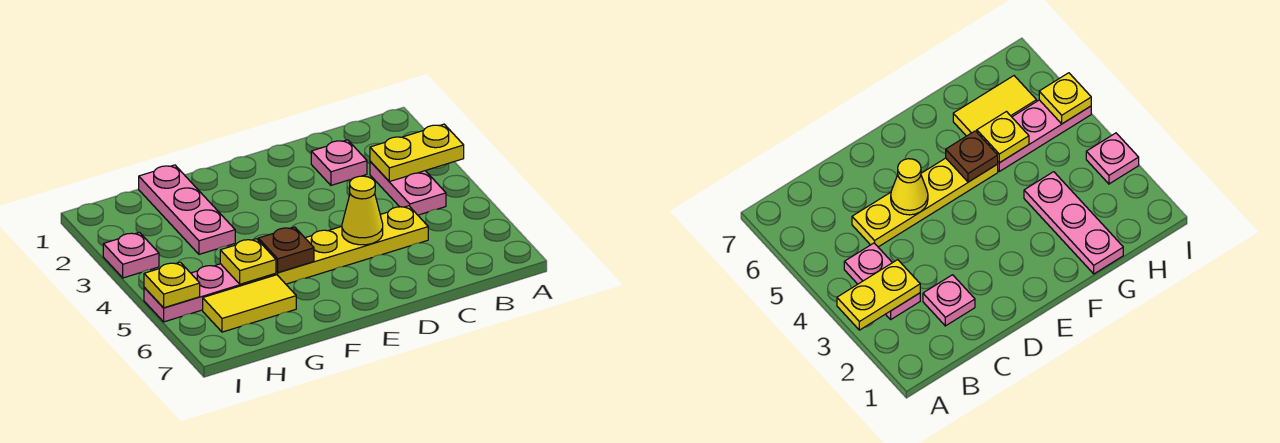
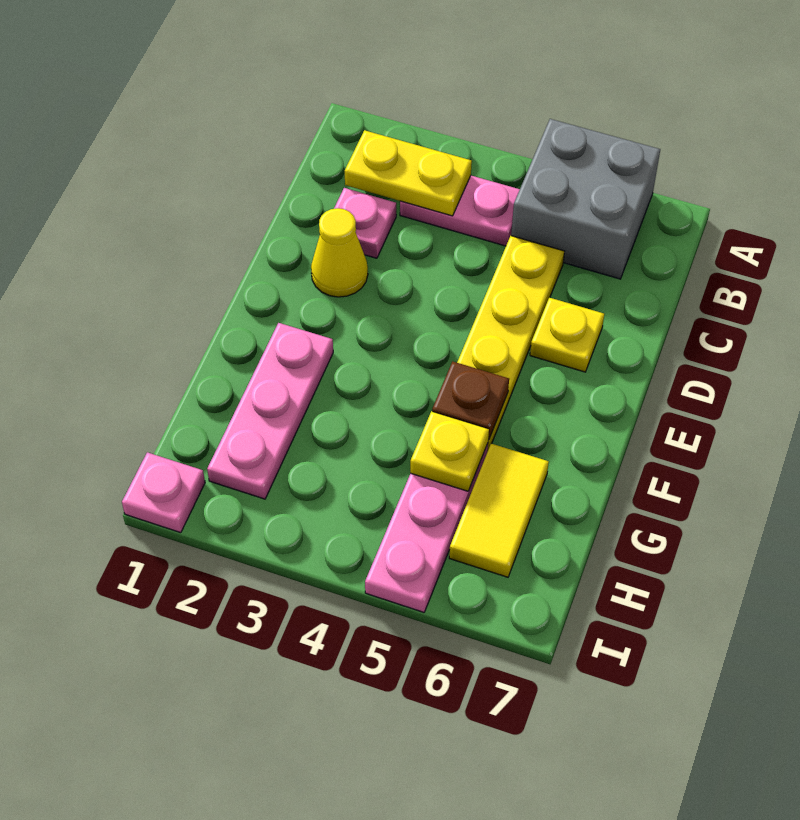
yellow plate A3:B3 level 2 -> yellow plate B2:B3 level 2
none -> grey brick A5:B6 level 1
yellow cone D5 level 2 -> yellow cone D2 level 1
pink plate G1:G3 level 1 -> pink plate F2:H2 level 1
pink plate I3 level 1 -> pink plate I1 level 1
yellow plate I5 level 2 -> yellow plate D6 level 1

